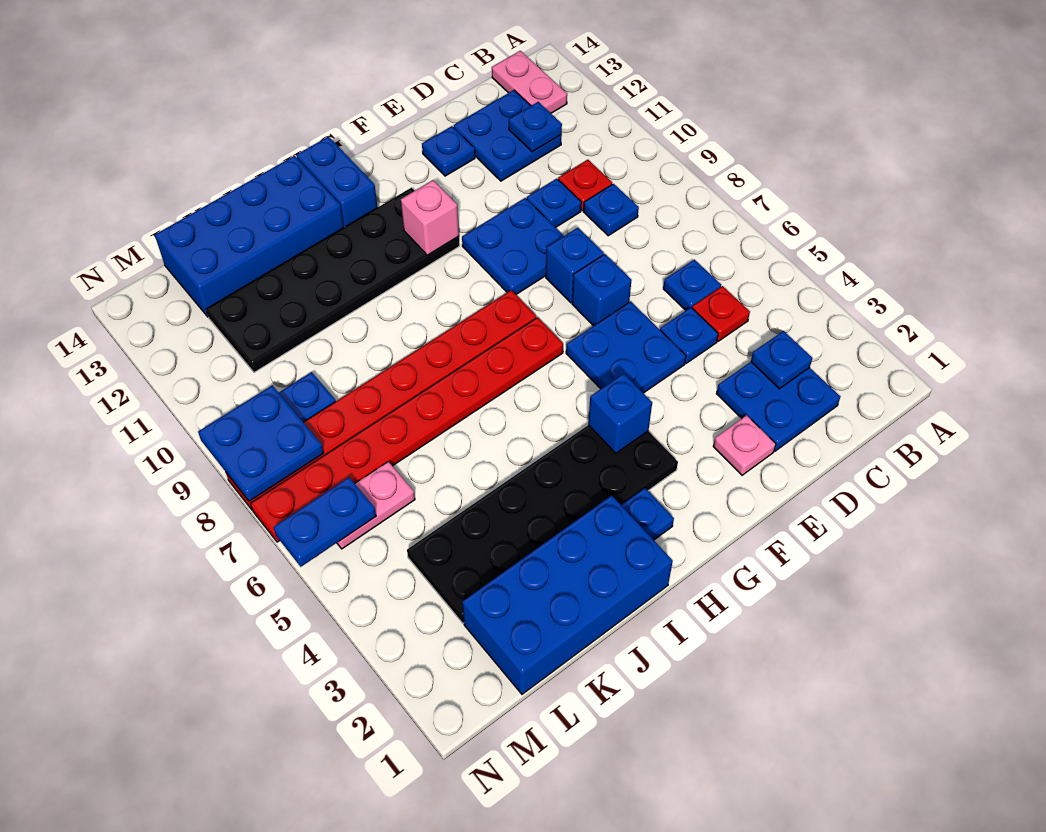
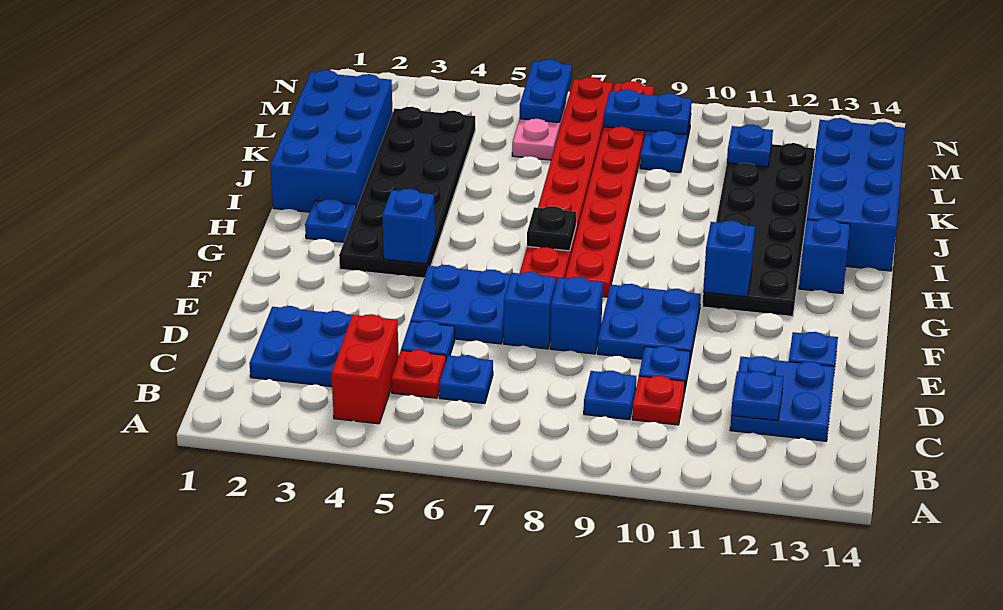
none -> red brick B4:C4 level 1
pink plate B13:B14 level 1 -> none
blue plate C3 level 2 -> blue plate L11 level 2
pink plate E2 level 1 -> none
pink brick G11 level 2 -> blue brick G11 level 2
none -> black plate H7 level 2
blue brick H13:H14 level 1 -> blue brick H13 level 1
blue plate M8:N9 level 2 -> blue plate M8:M9 level 2

